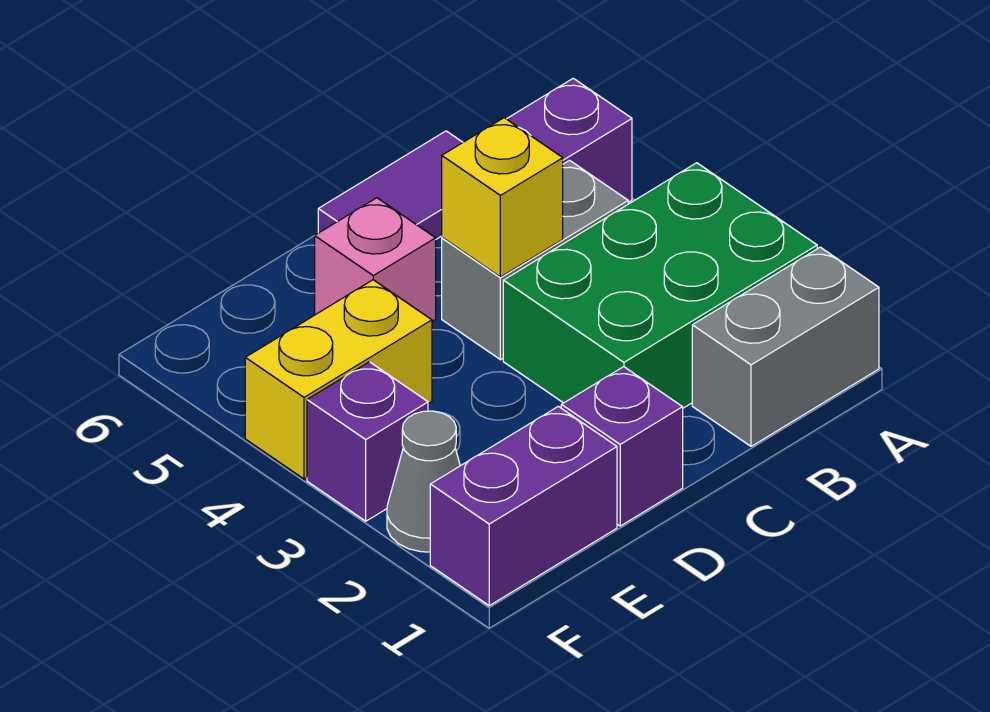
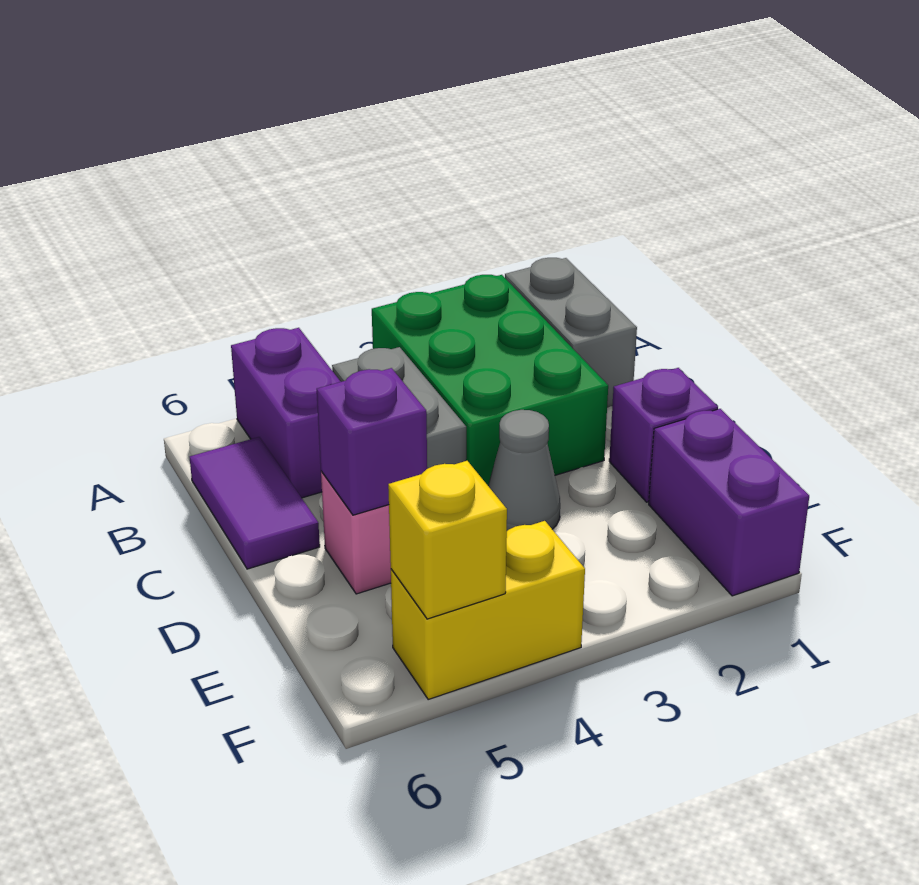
yellow brick C4 level 2 -> yellow brick F5 level 2
yellow brick E4:F4 level 1 -> yellow brick F4:F5 level 1
grey cone F2 level 1 -> grey cone D3 level 1
purple brick F3 level 1 -> purple brick D5 level 2

